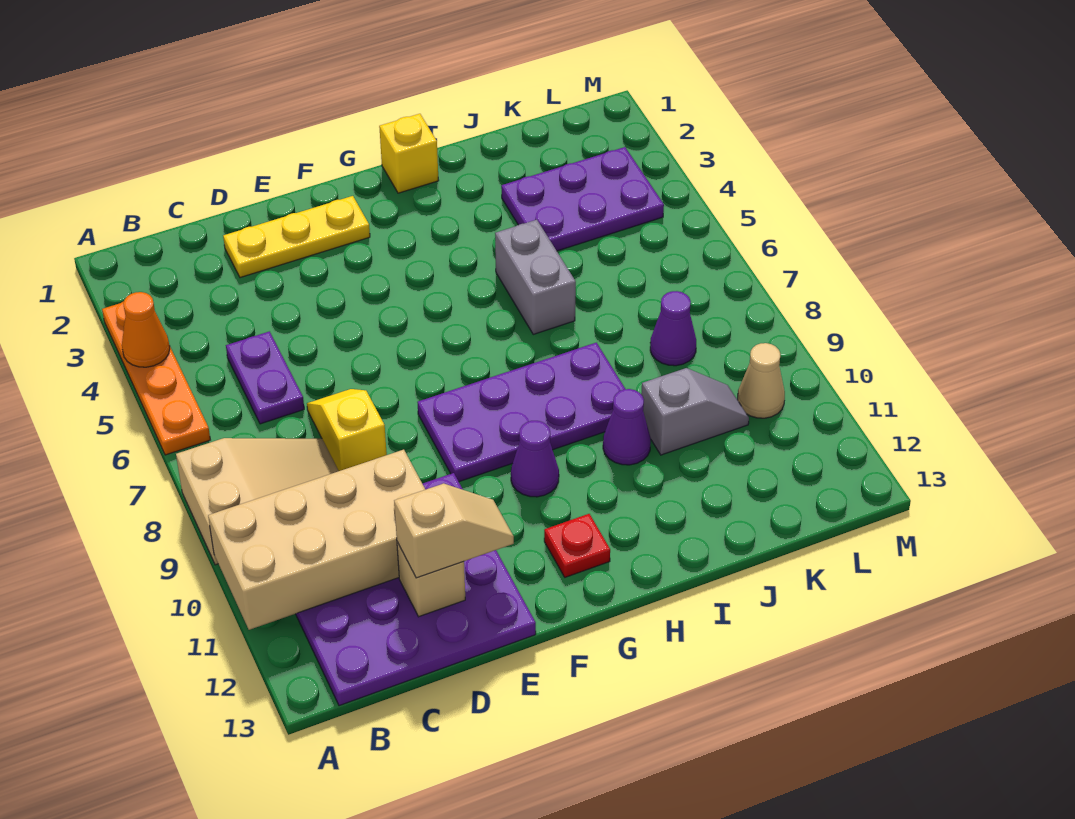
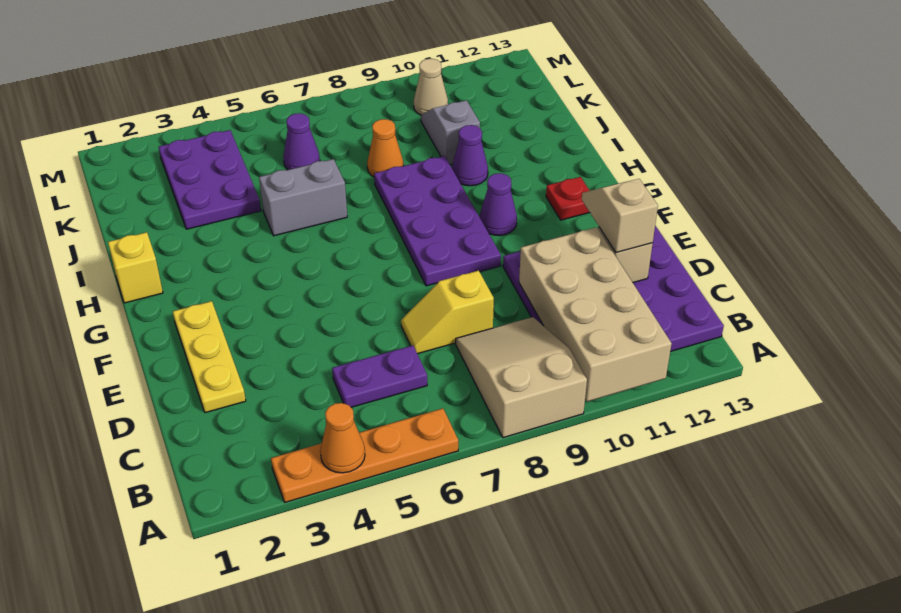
none -> orange cone J8 level 1
purple cone K8 level 1 -> purple cone K6 level 1

